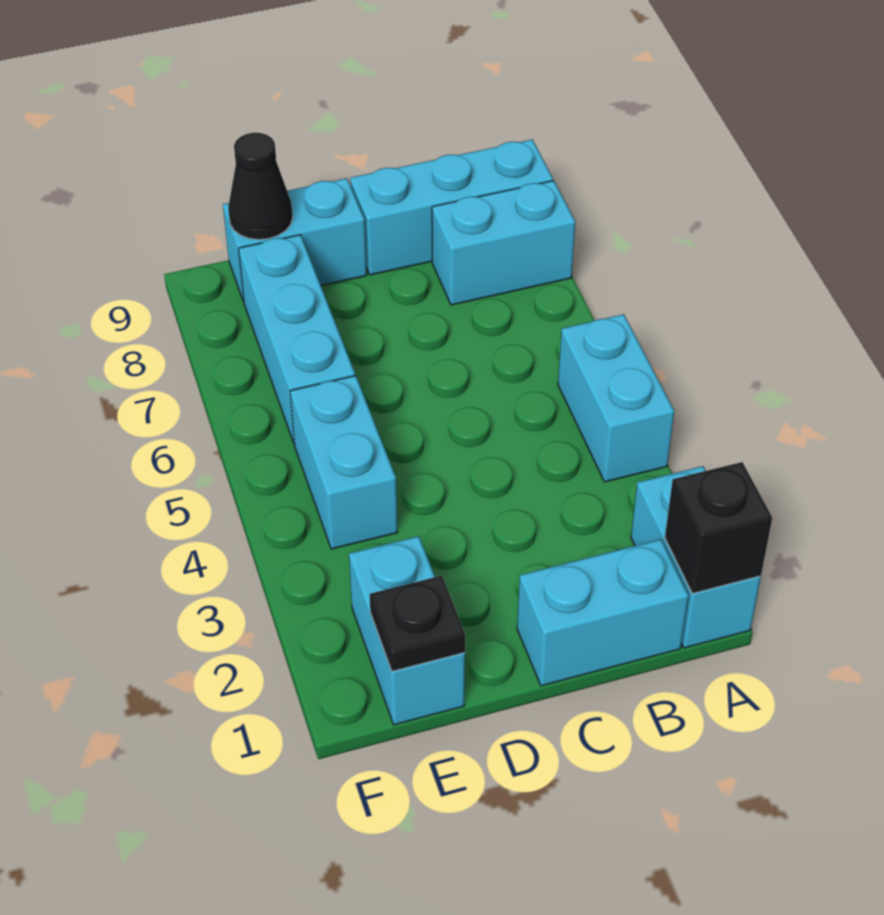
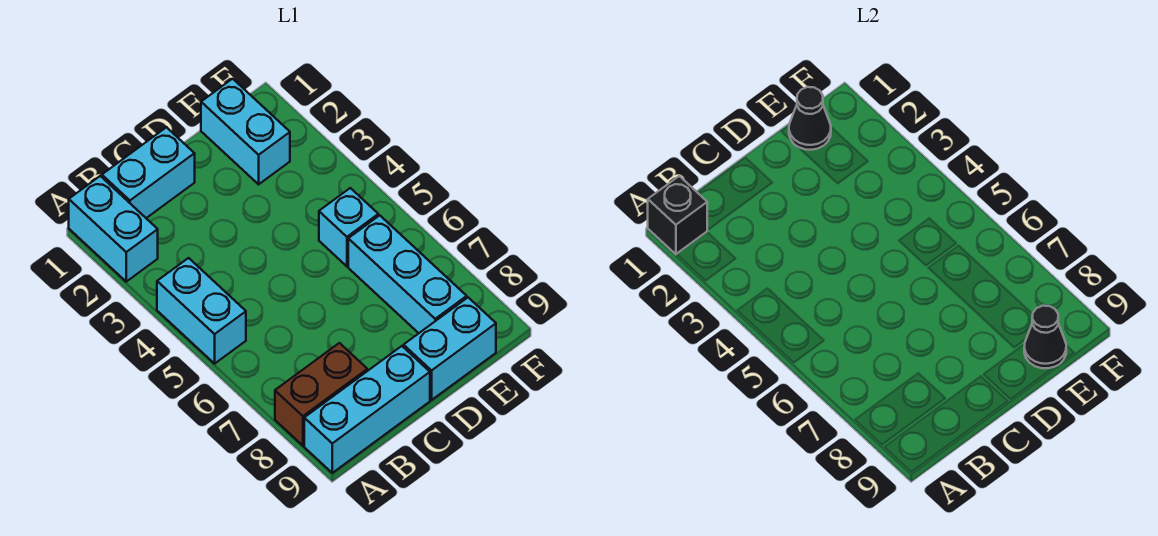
cyan brick A8:B8 level 1 -> brown brick A8:B8 level 1
black plate E1 level 2 -> black cone E1 level 2
cyan brick E4:E5 level 1 -> cyan brick E5 level 1

